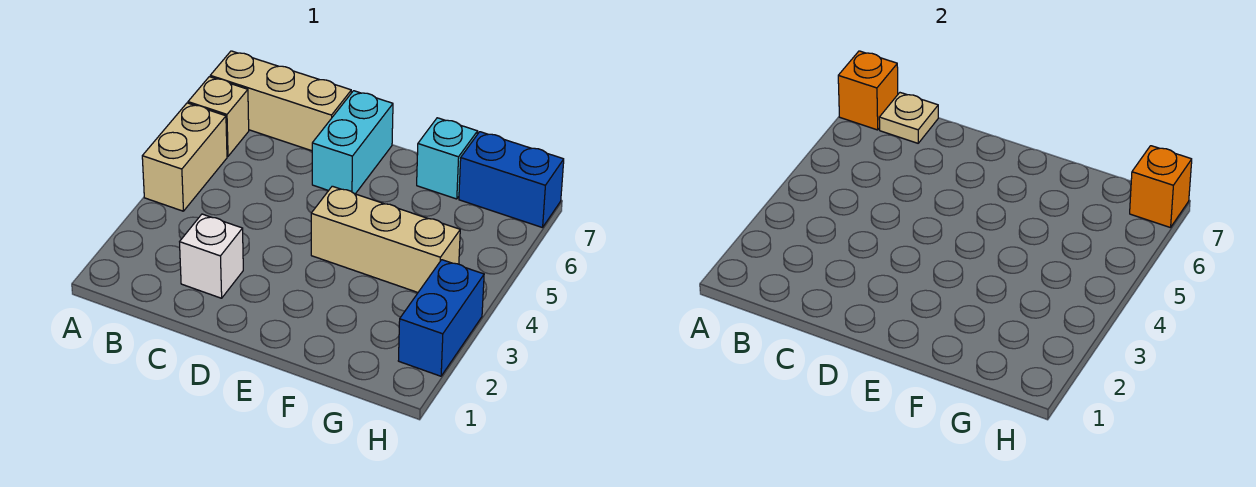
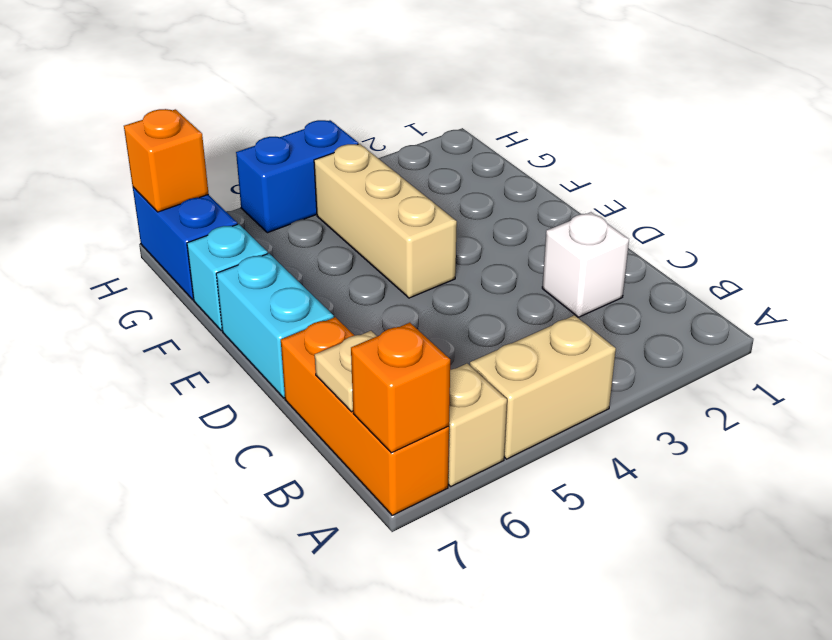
tan brick A7:C7 level 1 -> orange brick A7:C7 level 1
cyan brick D6:D7 level 1 -> cyan brick D7:E7 level 1
blue brick H2:H3 level 1 -> blue brick H4:H5 level 1

